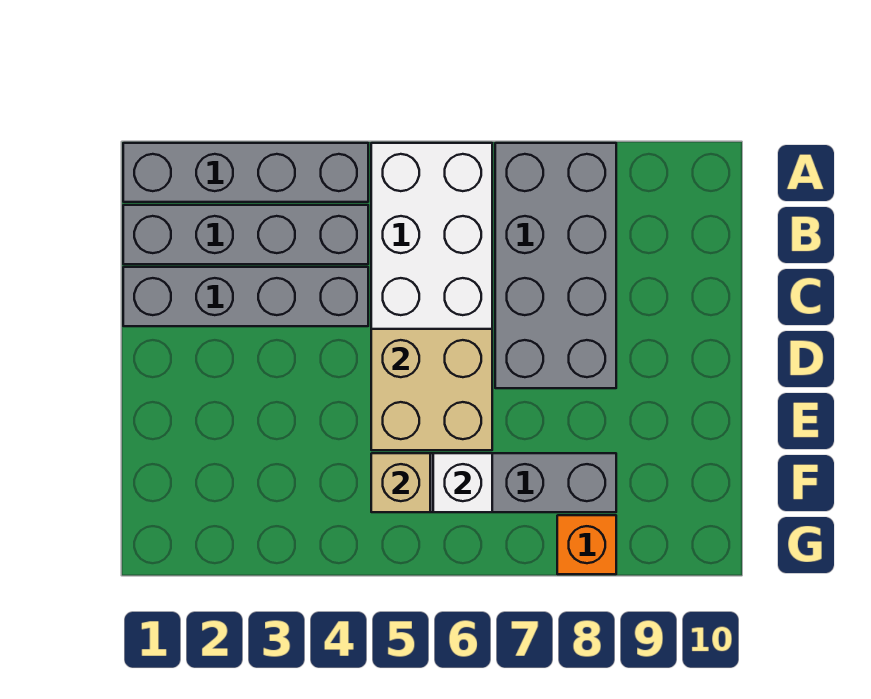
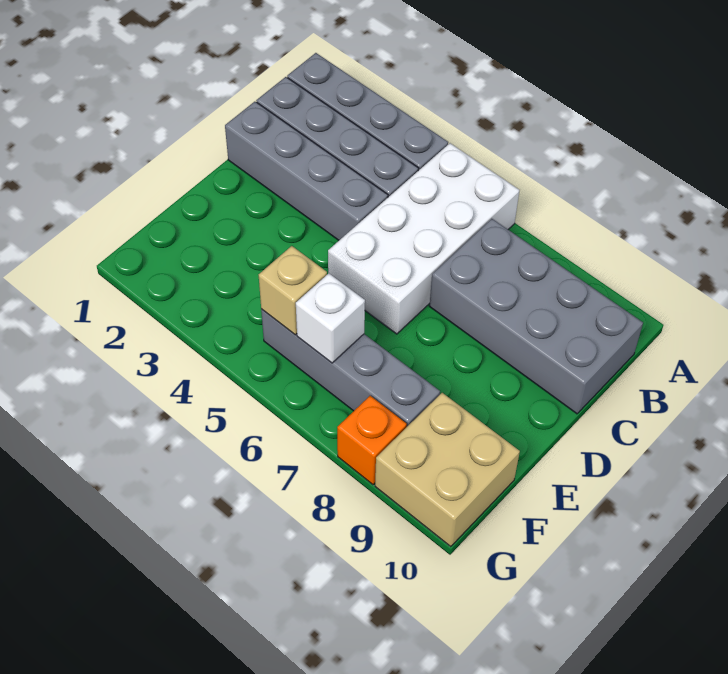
grey brick A7:D8 level 1 -> grey brick B7:C10 level 1
tan brick D5:E6 level 2 -> tan brick F9:G10 level 1

